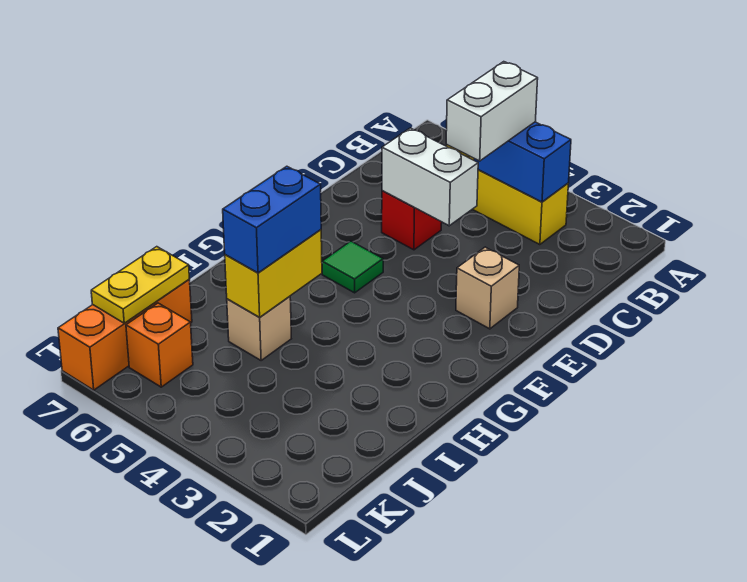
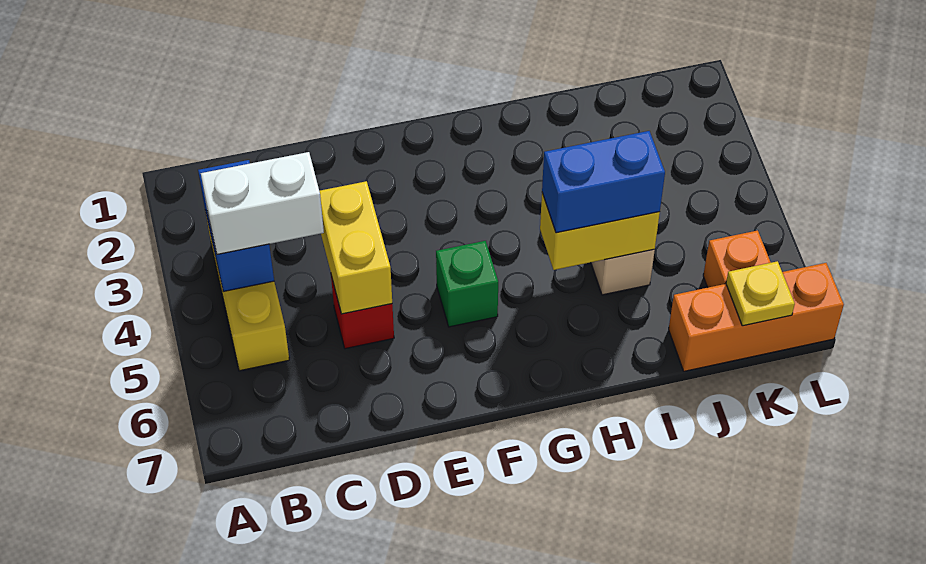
white brick D4:D5 level 2 -> yellow brick D4:D5 level 2
tan brick E2 level 1 -> none
green tile F5 level 1 -> green brick F5 level 1
yellow plate J7:K7 level 2 -> yellow plate K7 level 2

